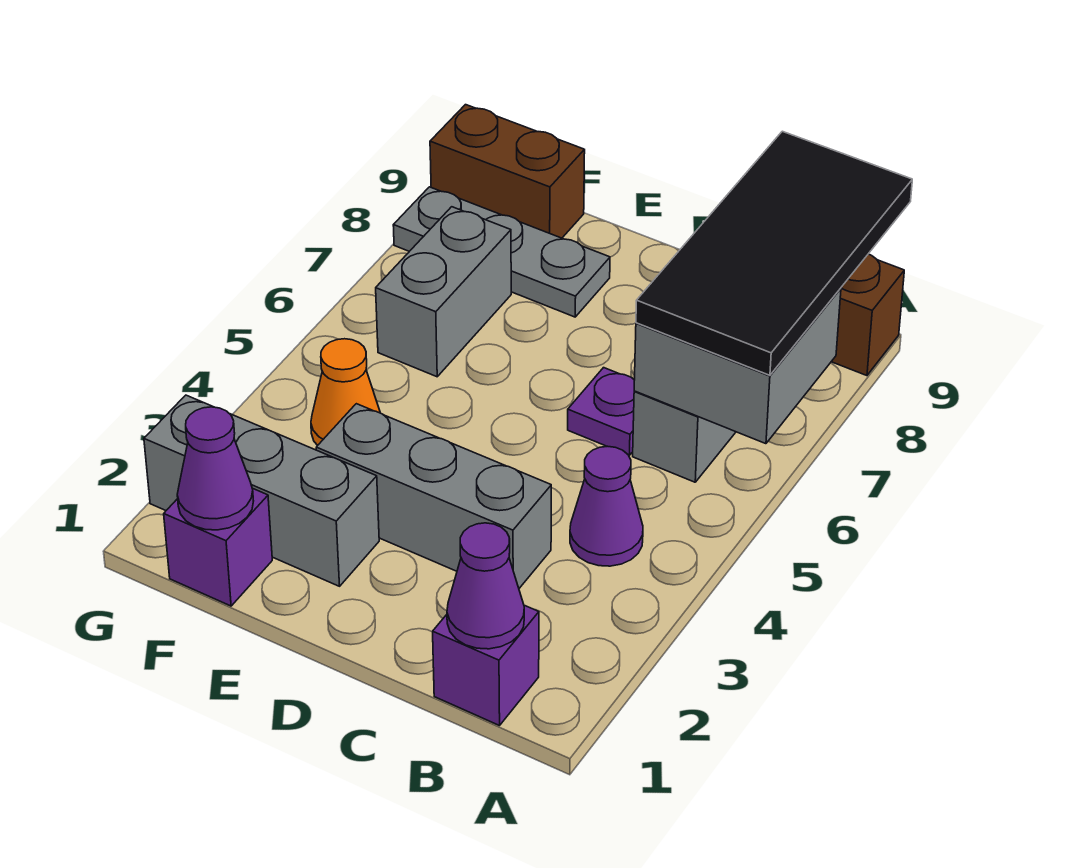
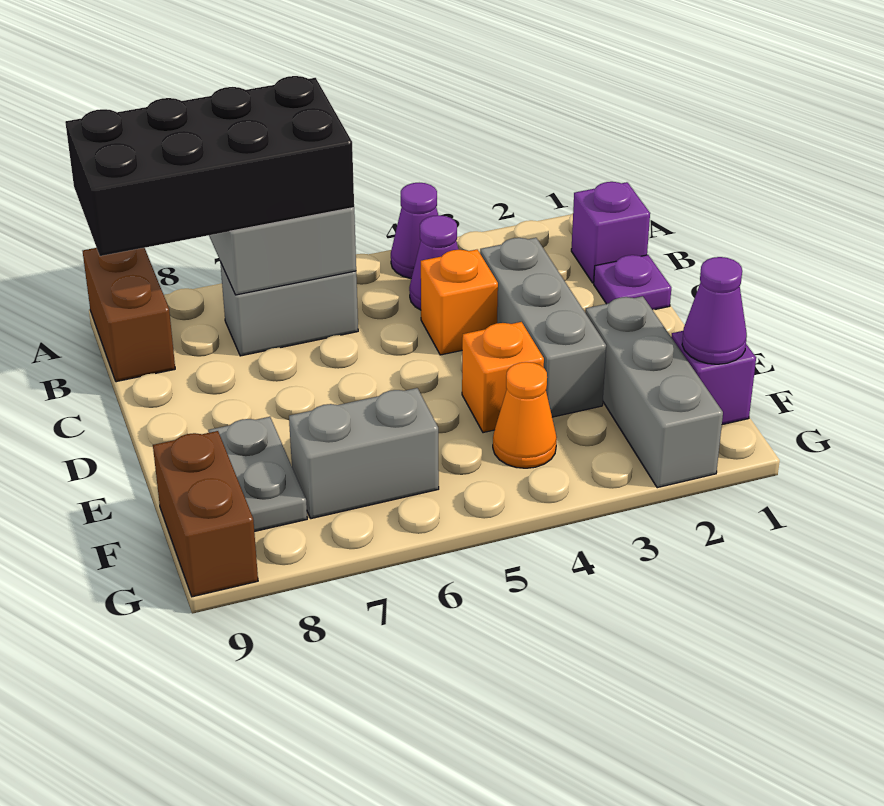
black tile A6:B9 level 3 -> black brick A6:B9 level 3
purple cone B1 level 2 -> purple cone A4 level 1
none -> orange brick C4 level 1
purple plate C6 level 1 -> purple plate C1 level 1
none -> orange brick E4 level 1
grey plate E8:G8 level 1 -> grey plate E8:F8 level 1

